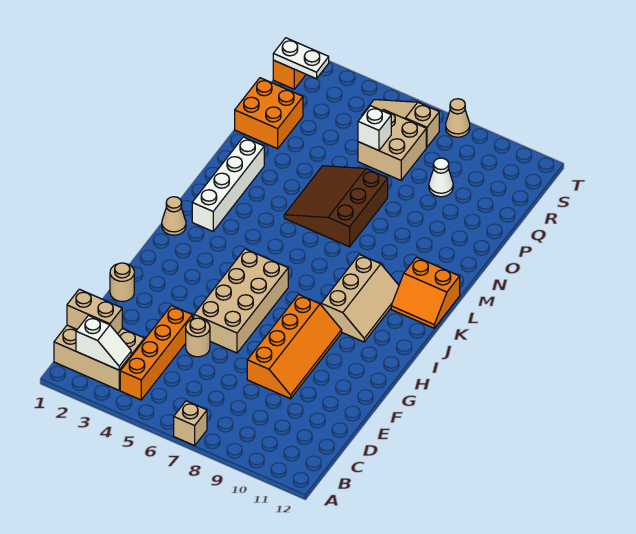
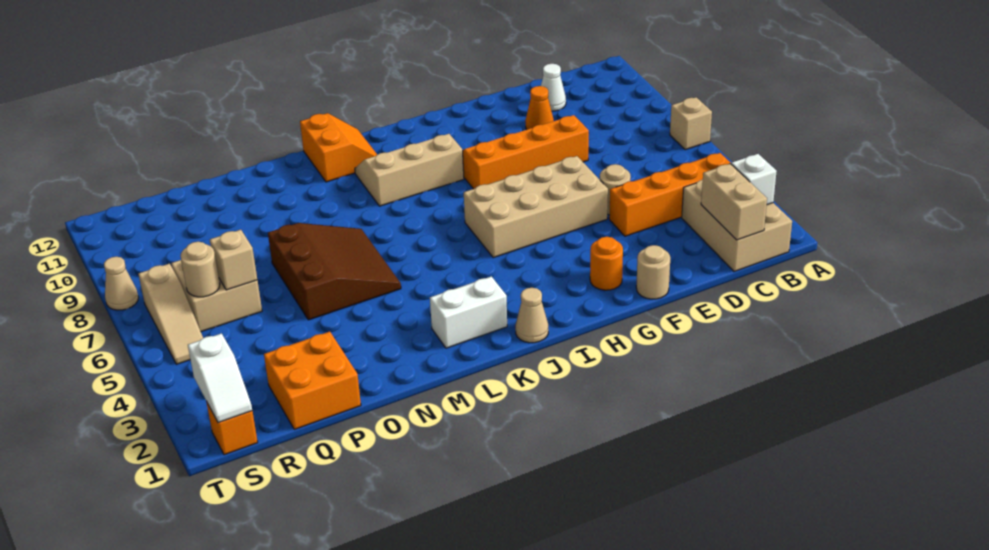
none -> orange cone E10 level 1
none -> orange round brick G2 level 1
white brick K2:N2 level 1 -> white brick K2:L2 level 1
brown slope M5:O7 level 1 top 7 -> brown slope M5:O7 level 1 top O
white brick Q6 level 2 -> tan brick Q6 level 2
white cone Q9 level 1 -> white cone D11 level 1
none -> tan round brick R6 level 2
white plate S1:S2 level 2 -> white slope S1:S2 level 2 top 2

